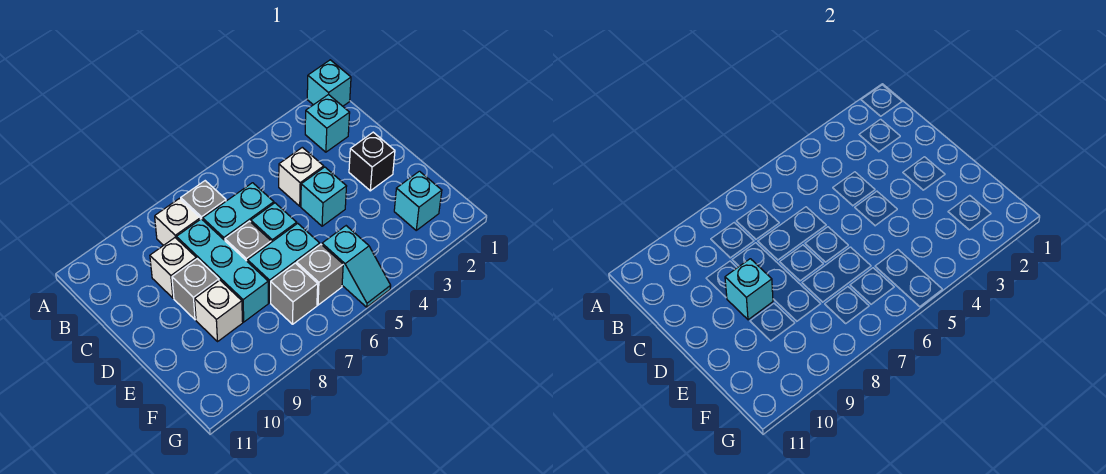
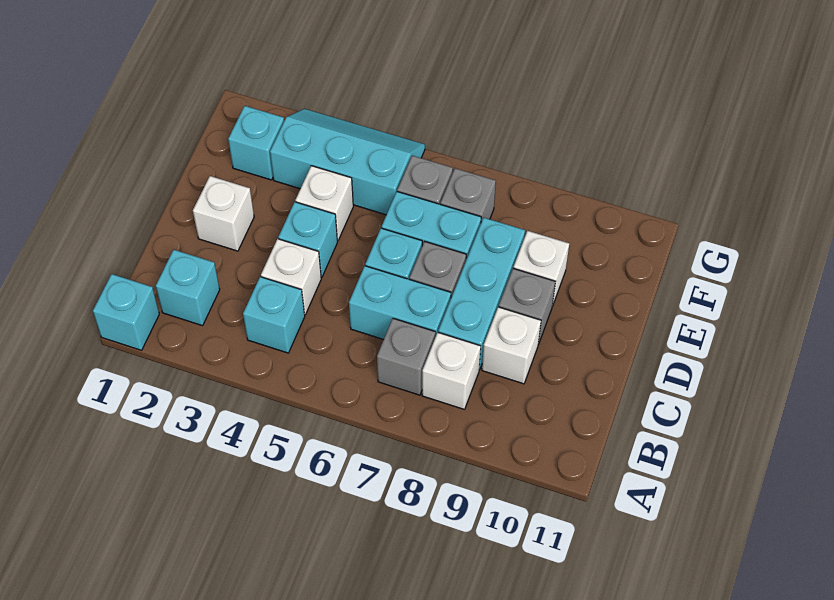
black brick D2 level 1 -> white brick D2 level 1
cyan brick D9 level 2 -> cyan brick B4 level 1
none -> white brick E4 level 1
cyan slope F5:G5 level 1 top F -> cyan slope F3:G5 level 1 top F

